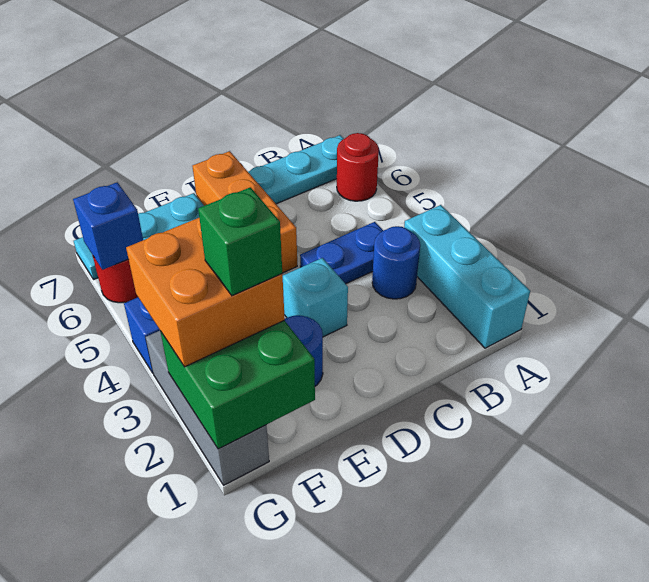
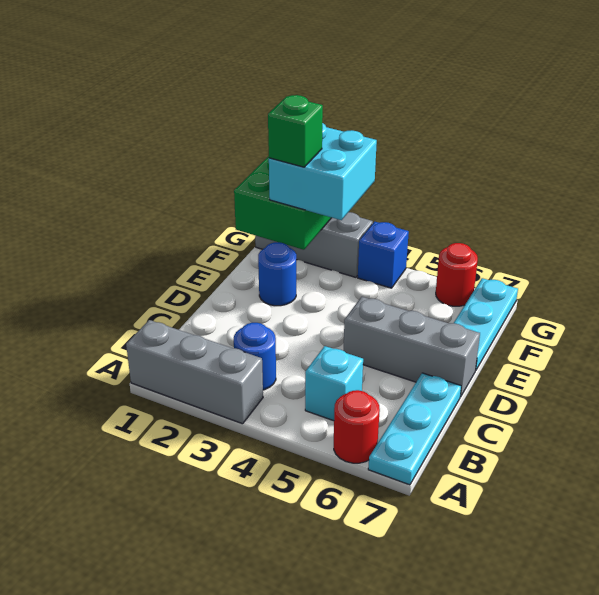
cyan brick A1:A3 level 1 -> grey brick A1:A3 level 1
blue plate B4:C4 level 1 -> none
cyan brick D3 level 1 -> cyan brick B5 level 1
orange brick D5:D7 level 1 -> grey brick D5:D7 level 1
orange brick F2:G3 level 3 -> cyan brick F2:G3 level 3
blue brick G6 level 2 -> none

